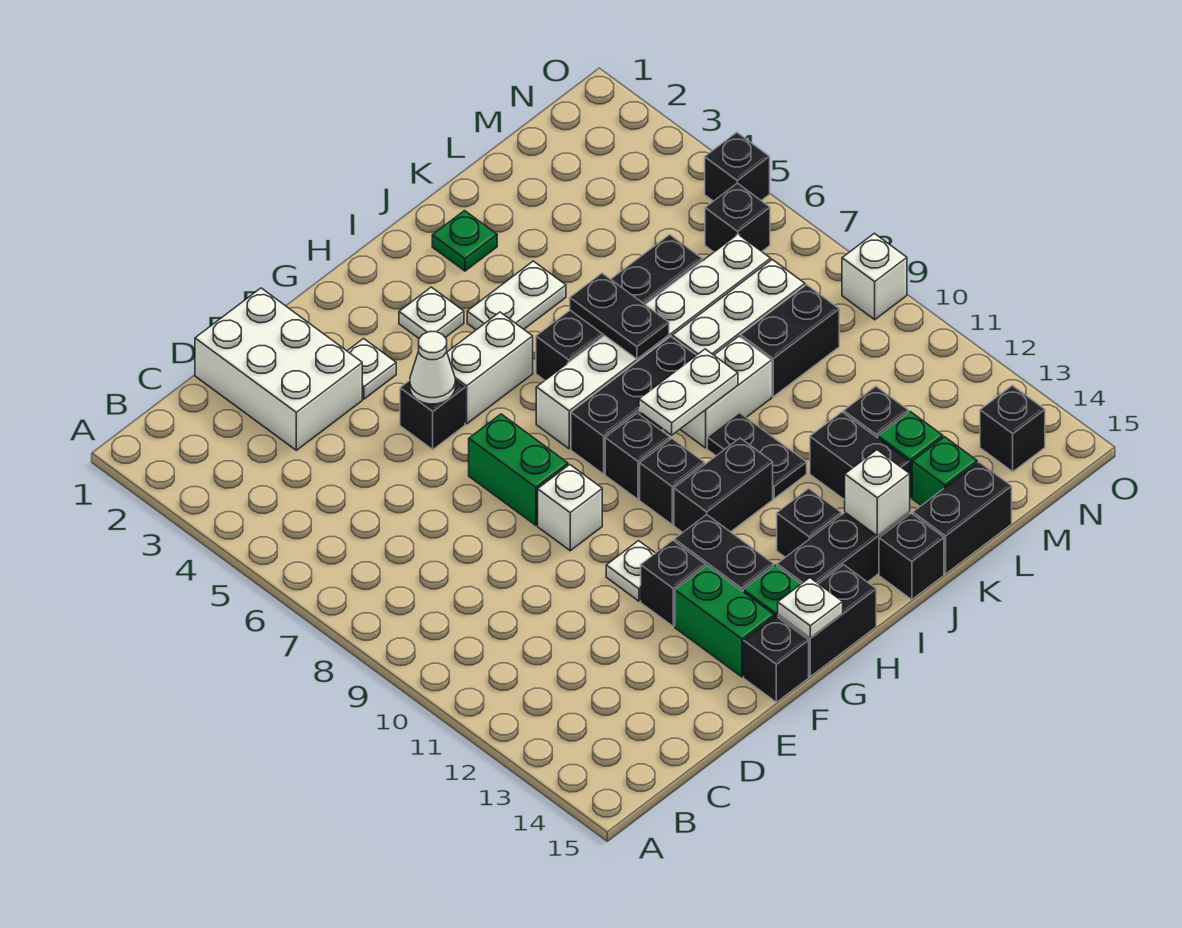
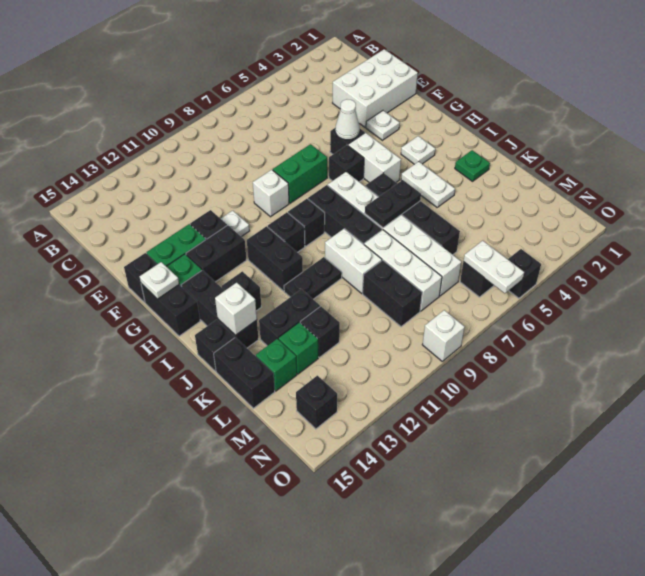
none -> black brick G6 level 1
white plate I9:J9 level 2 -> white plate N6:O6 level 2

